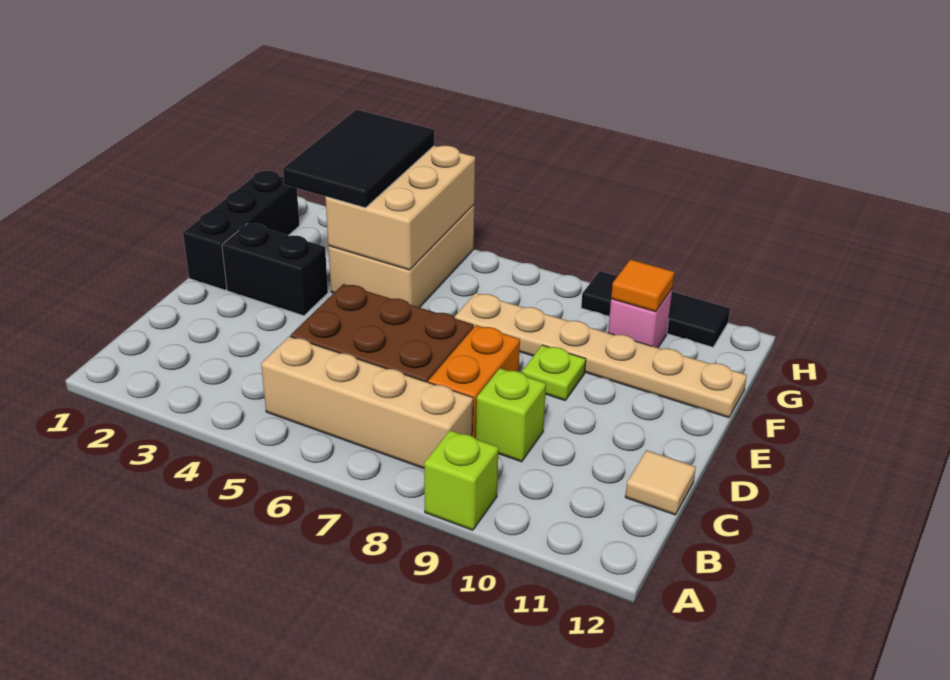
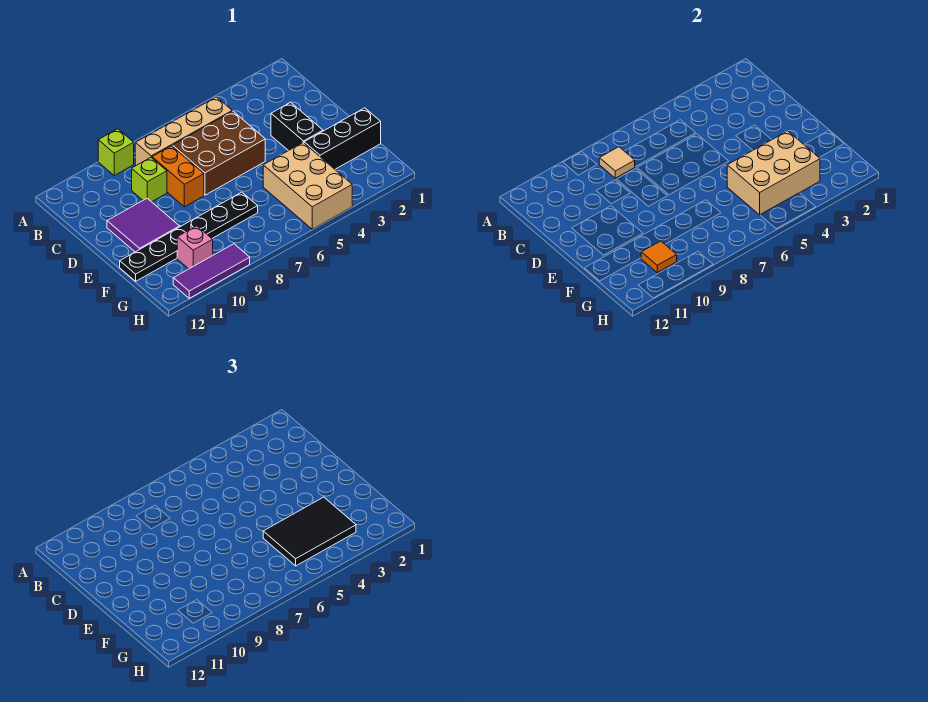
tan tile C12 level 1 -> tan tile B8 level 2
none -> purple tile D10:E11 level 1
black brick E1:G1 level 1 -> black brick F1:F3 level 1
black brick E2:E3 level 1 -> black brick D3:E3 level 1
lime plate E9 level 1 -> none
black tile F3:H4 level 3 -> black tile F3:G5 level 3
tan brick F4:H5 level 2 -> tan brick F3:G5 level 2
tan plate F7:F12 level 1 -> black plate F7:F12 level 1
black tile H9:H11 level 1 -> purple tile H9:H11 level 1

